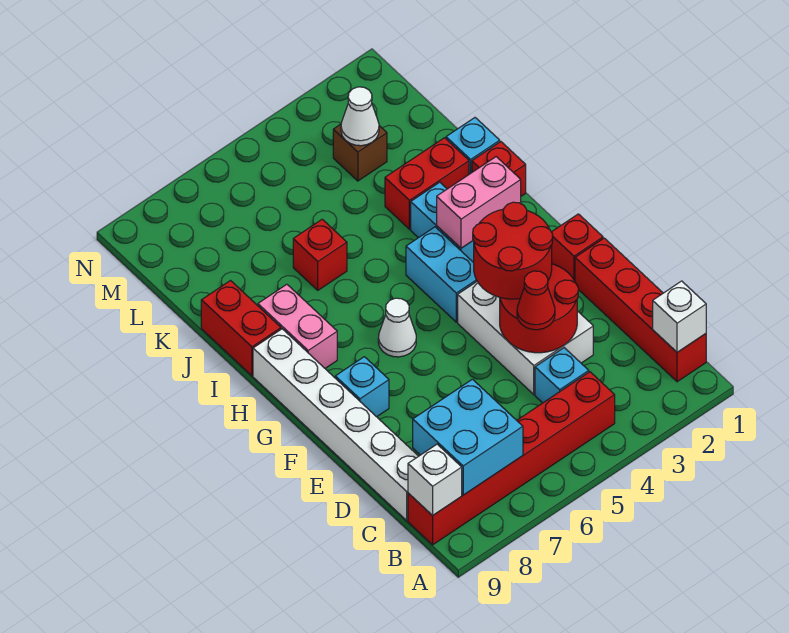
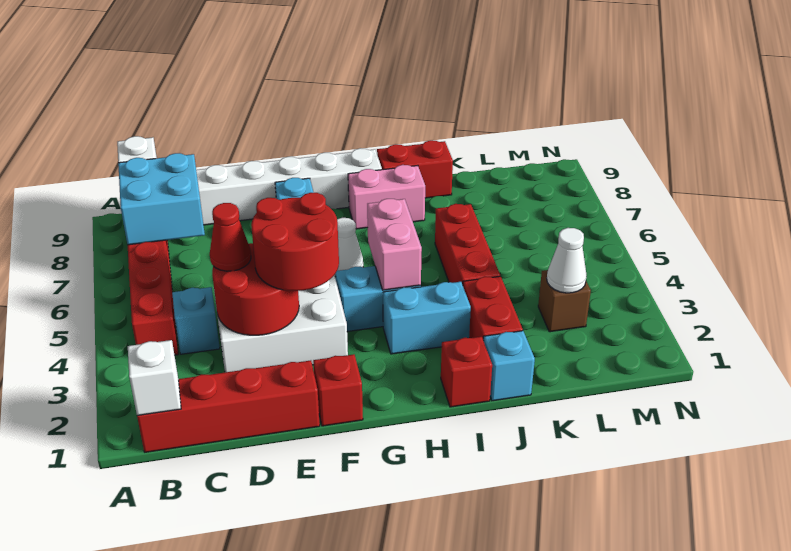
pink brick H2:H3 level 2 -> pink brick H4:H5 level 2
red brick J6 level 1 -> red brick J4:J6 level 1

